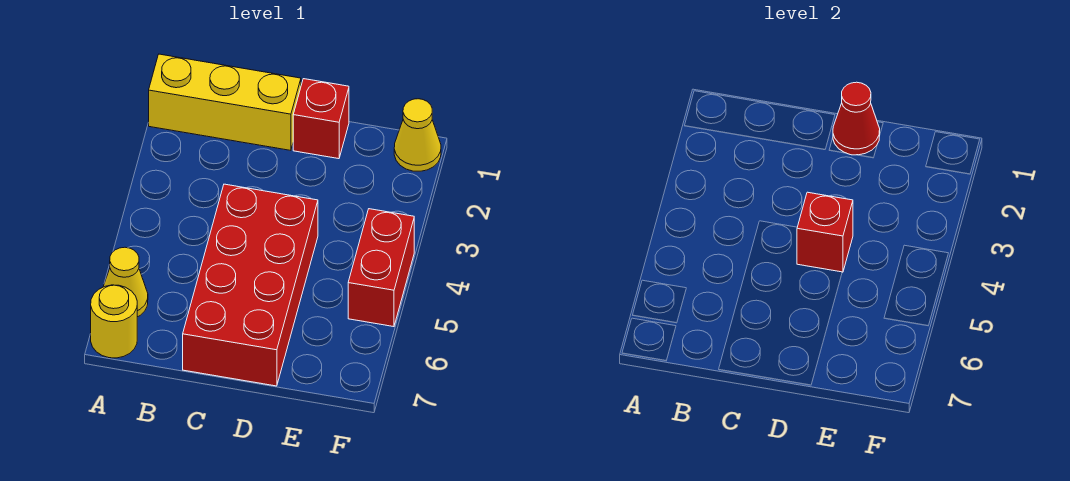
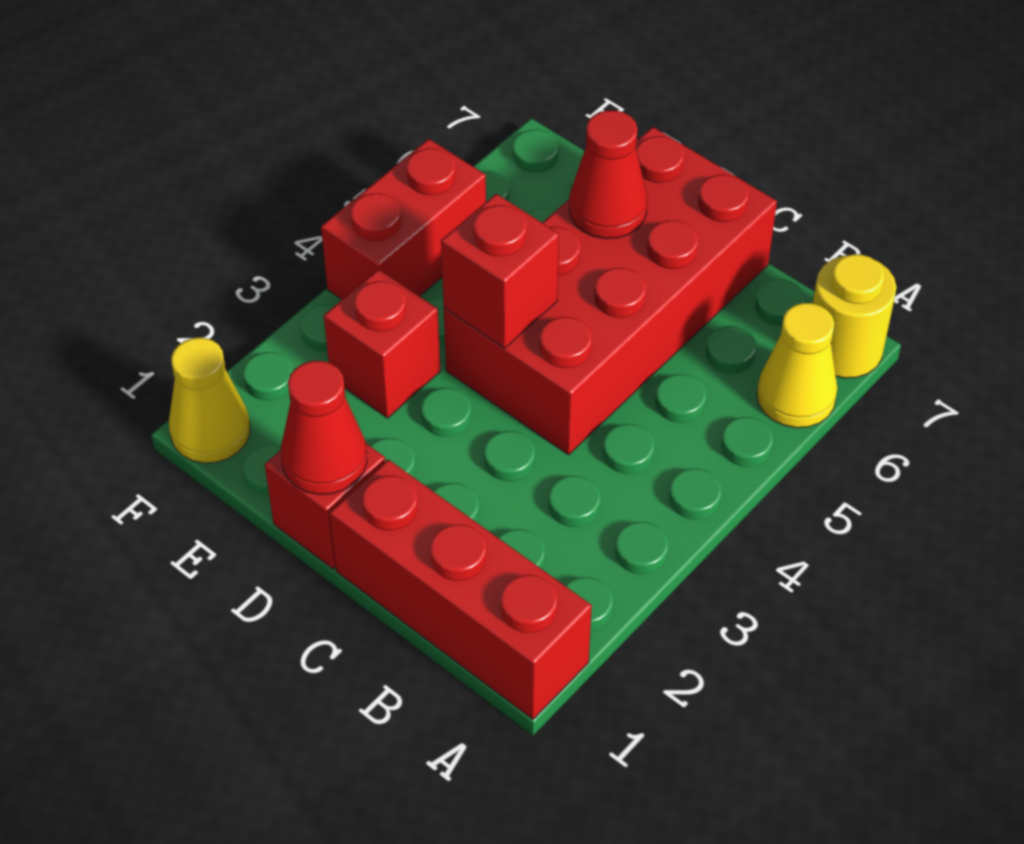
yellow brick A1:C1 level 1 -> red brick A1:C1 level 1
none -> red cone D6 level 2
none -> red brick E3 level 1

